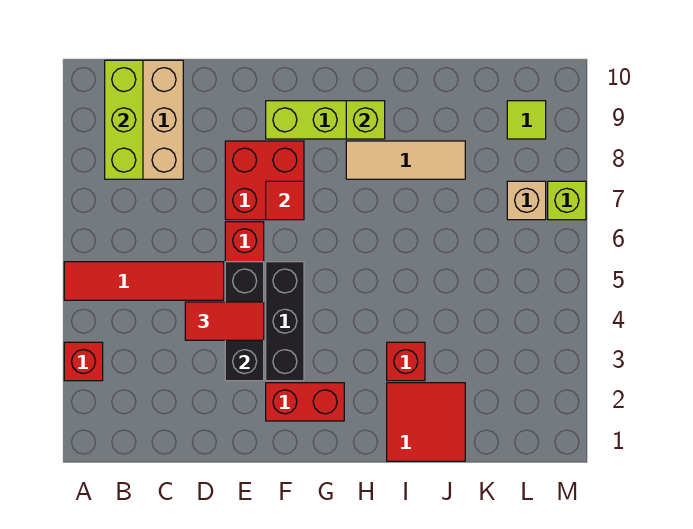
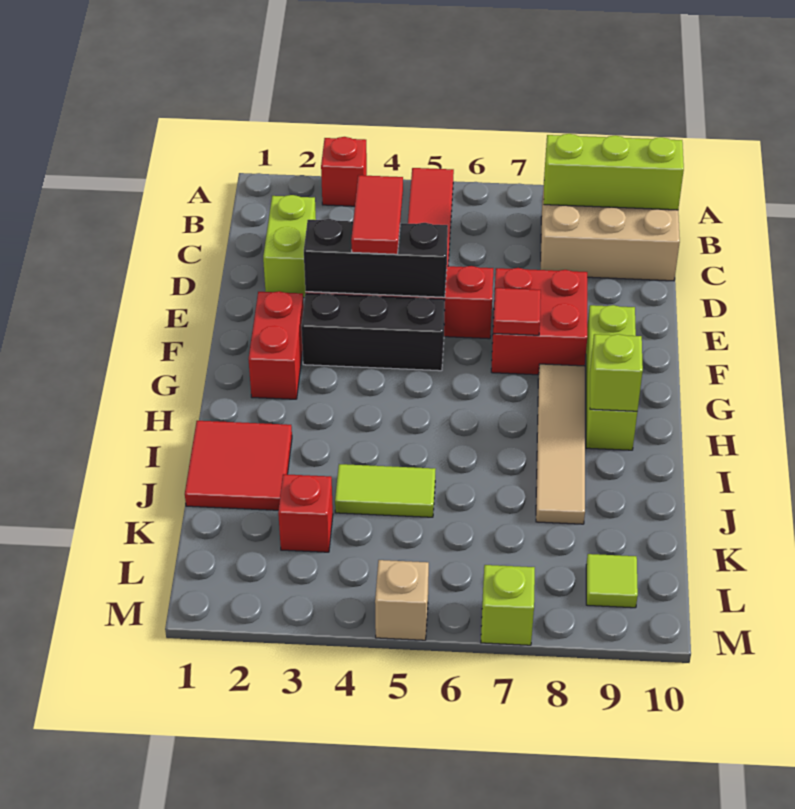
none -> lime brick C2:D2 level 1
tan tile H8:J8 level 1 -> tan tile G8:J8 level 1
red brick I3 level 1 -> red brick K3 level 1
none -> lime tile J4:J5 level 1
tan brick L7 level 1 -> tan brick M5 level 1

